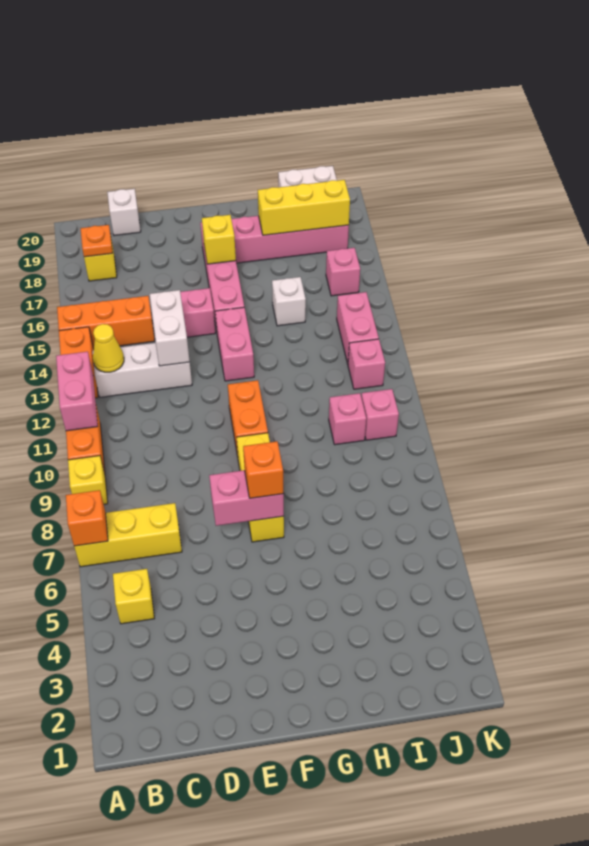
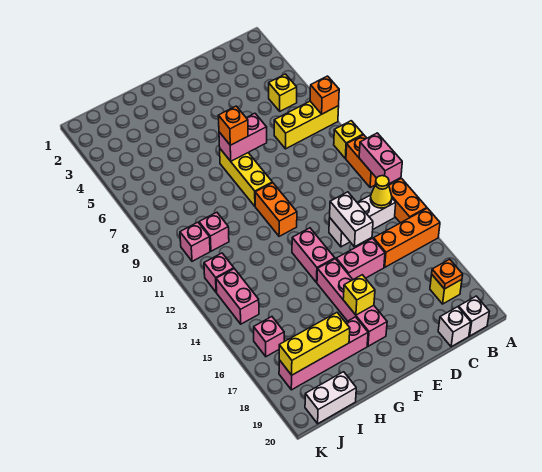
white brick H15 level 1 -> white brick B20 level 1

